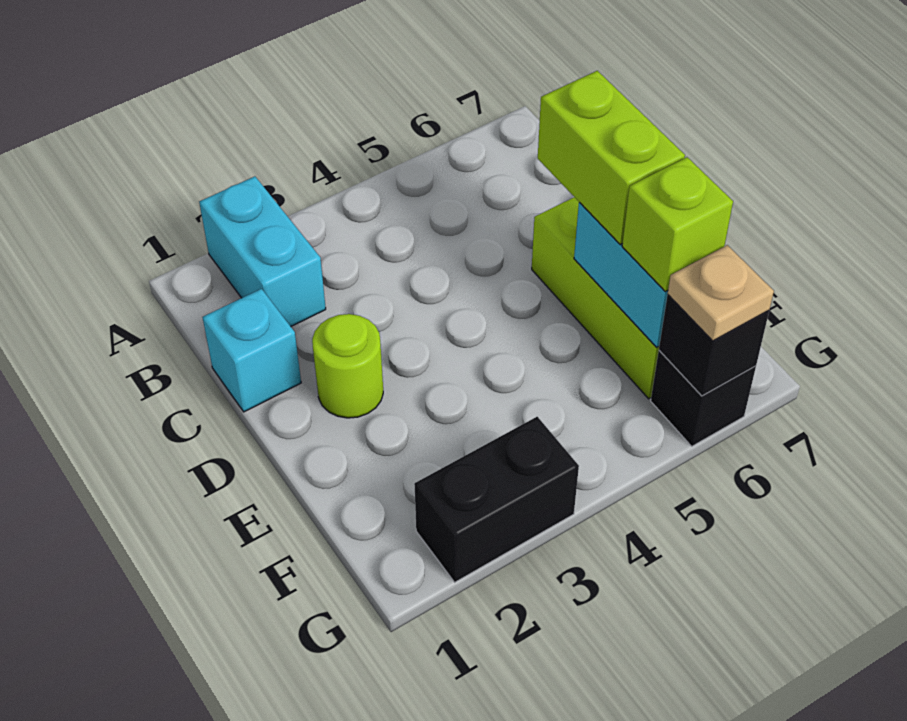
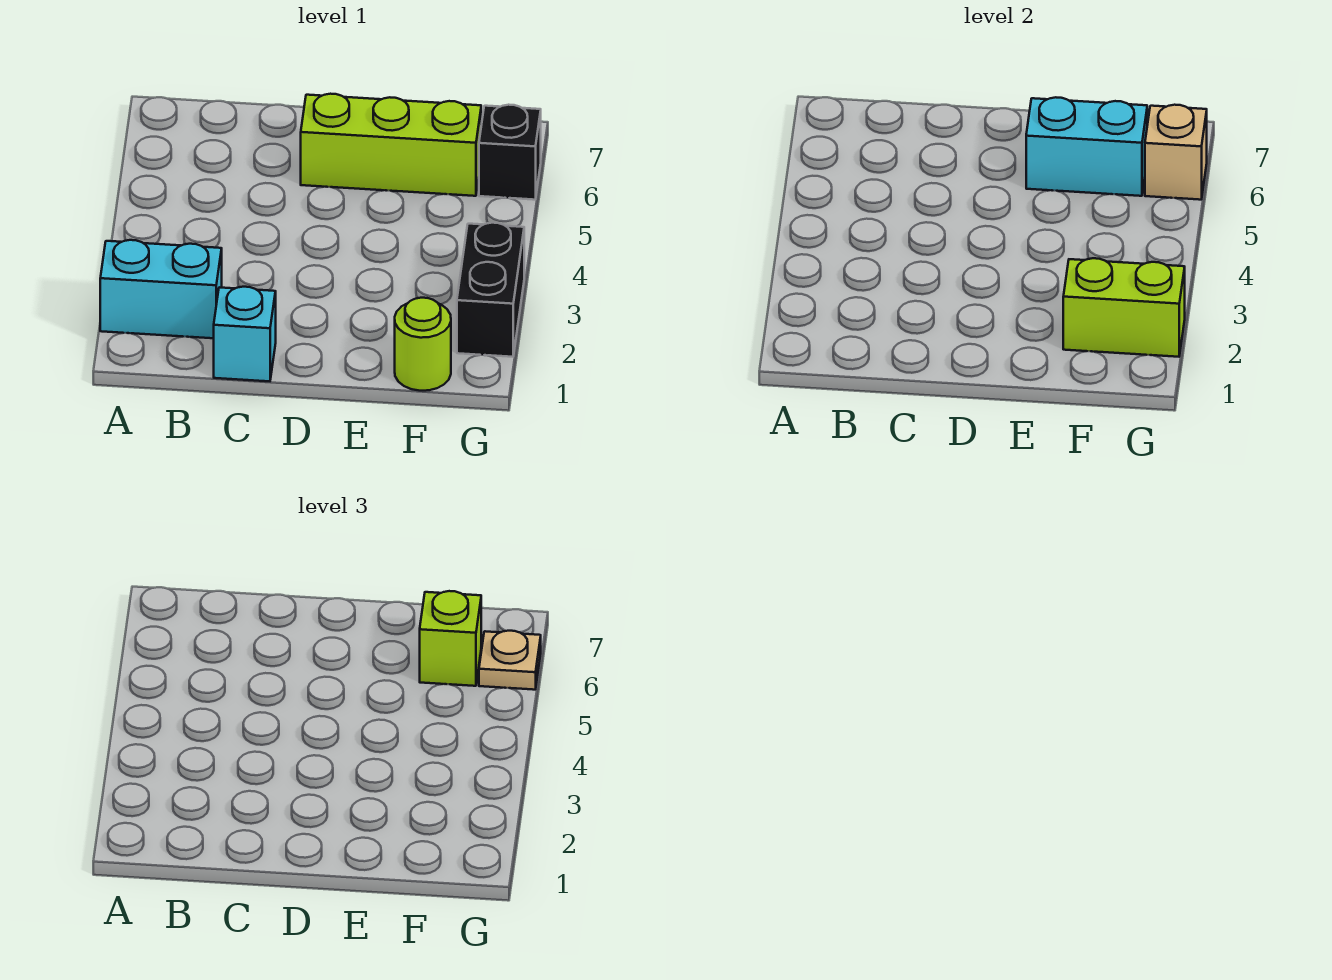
lime round brick D2 level 1 -> lime round brick F1 level 1
lime brick D6:E6 level 3 -> lime brick F2:G2 level 2
black brick G6 level 2 -> tan brick G6 level 2

